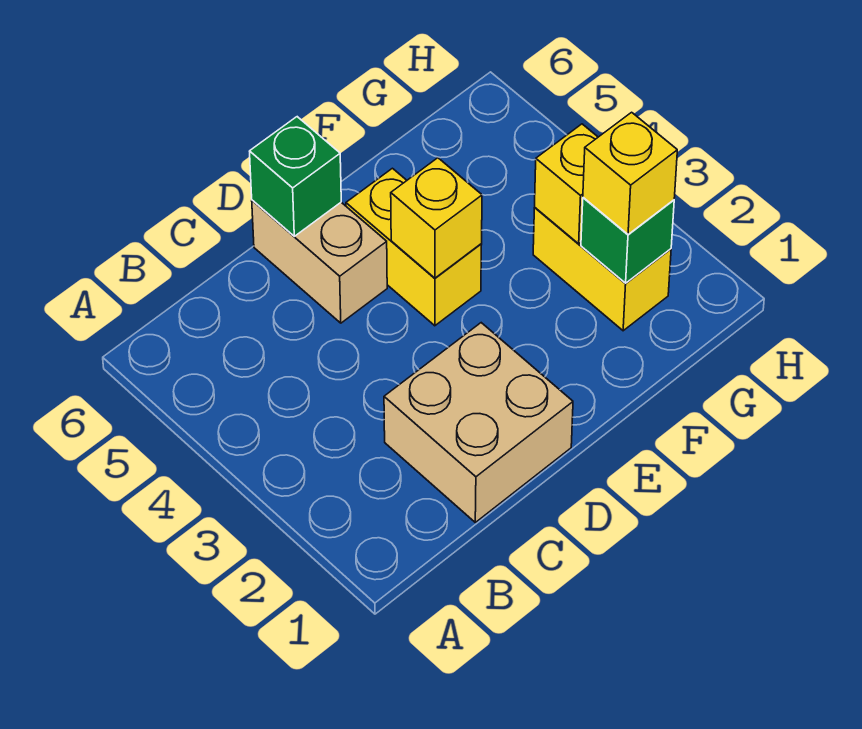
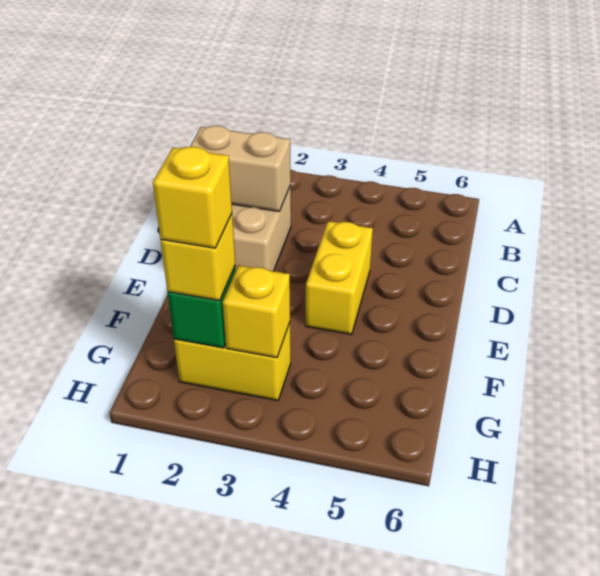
tan brick D5:D6 level 1 -> tan brick C1:C2 level 2
green brick D6 level 2 -> none
yellow brick E4:E5 level 1 -> yellow brick D4:E4 level 1
yellow brick E4 level 2 -> yellow brick G2 level 4

